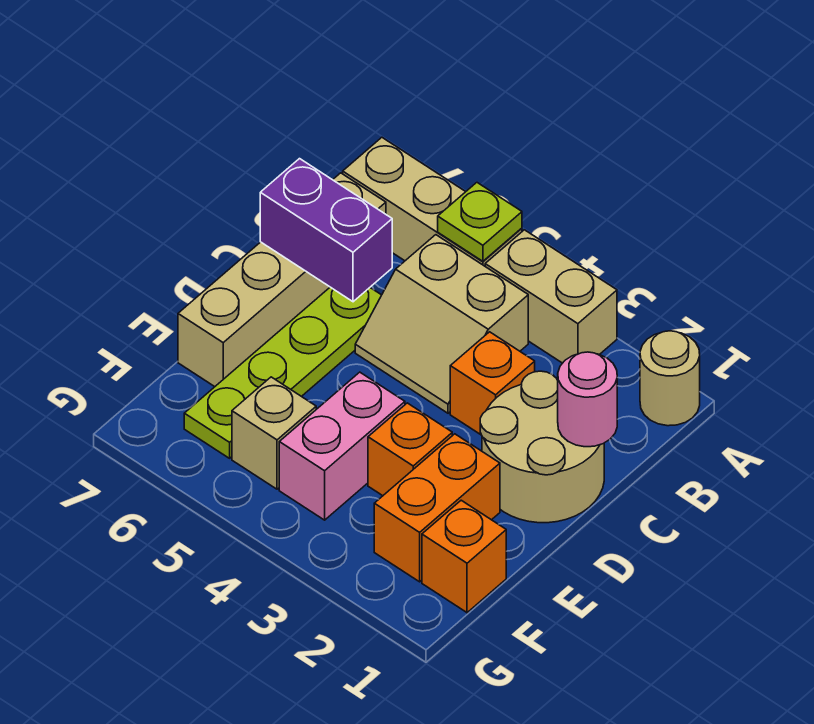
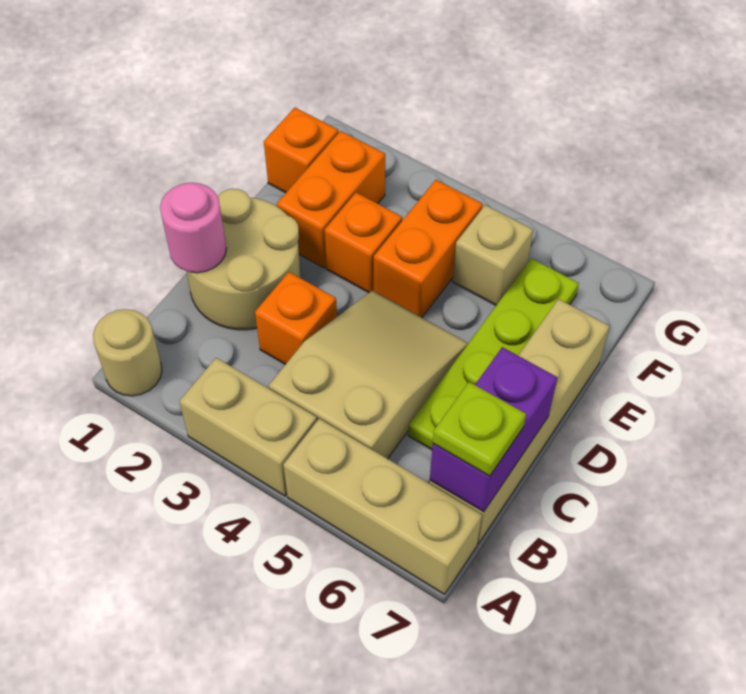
lime plate A5 level 2 -> lime plate B7 level 3
tan slope B4:C5 level 1 top B -> tan slope B4:D5 level 1 top B
purple brick C6:C7 level 2 -> purple brick B7:C7 level 2
pink brick E4:F4 level 1 -> orange brick E4:F4 level 1

